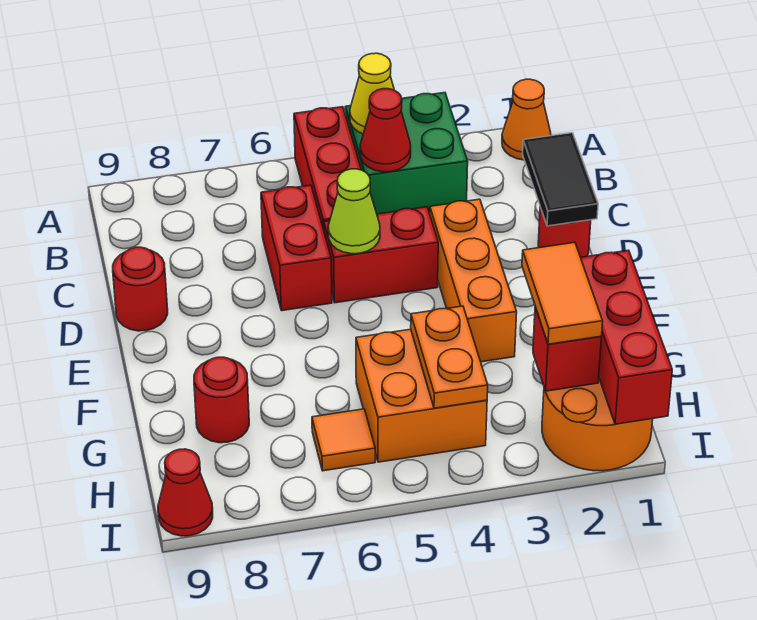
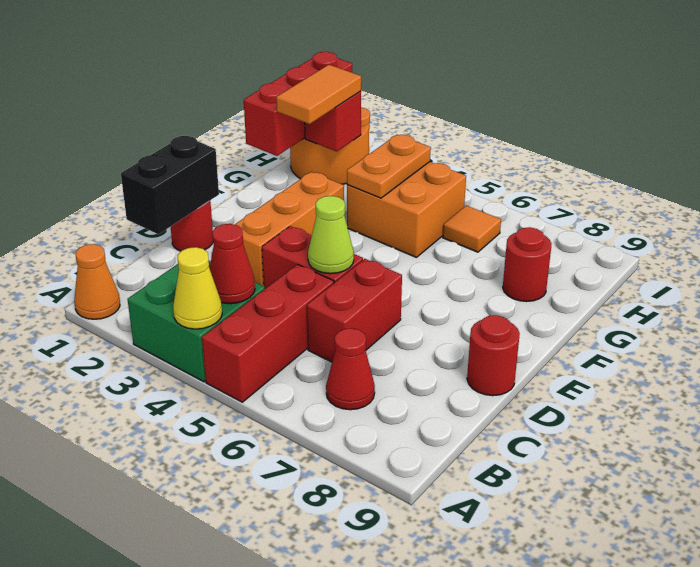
black tile C1:D1 level 2 -> black brick C1:D1 level 2
red cone I9 level 1 -> red cone B7 level 1

